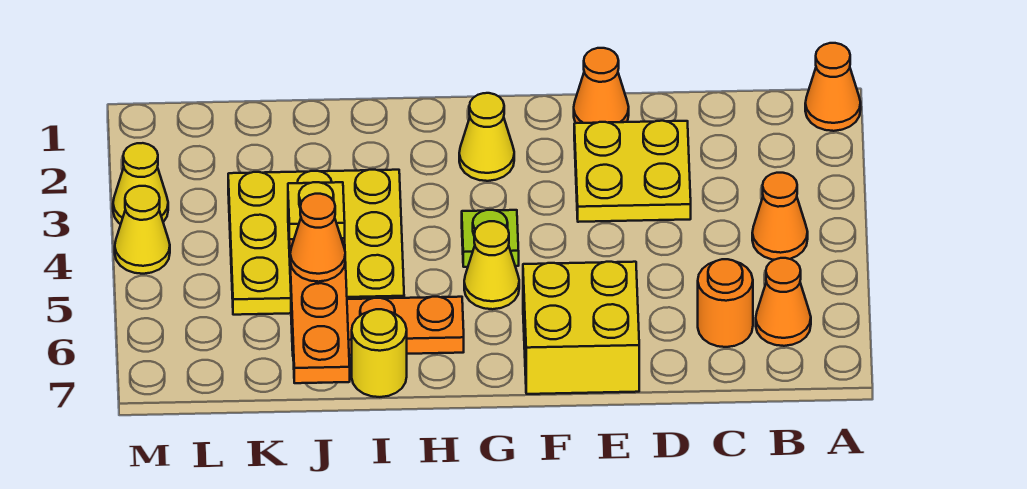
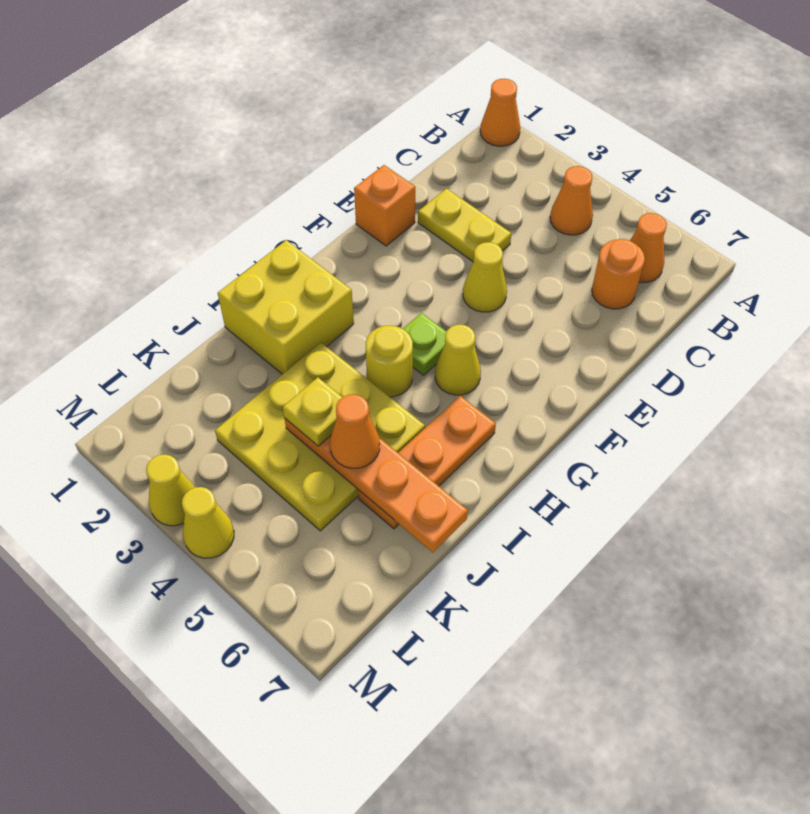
yellow plate D2:E3 level 1 -> yellow plate D2:D3 level 1
orange cone E1 level 1 -> orange brick E1 level 1
yellow brick E6:F7 level 1 -> yellow brick H1:I2 level 1
yellow cone G2 level 1 -> yellow cone E4 level 1
yellow round brick I7 level 1 -> yellow round brick H4 level 1

